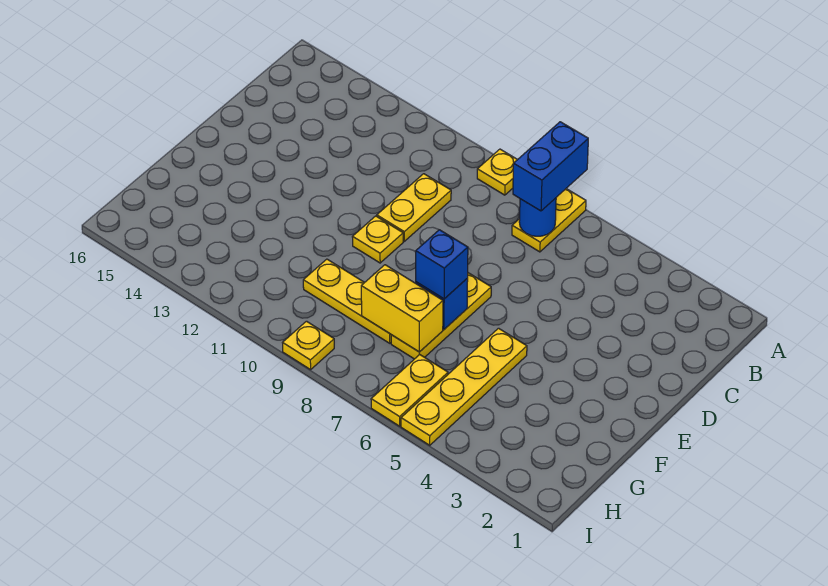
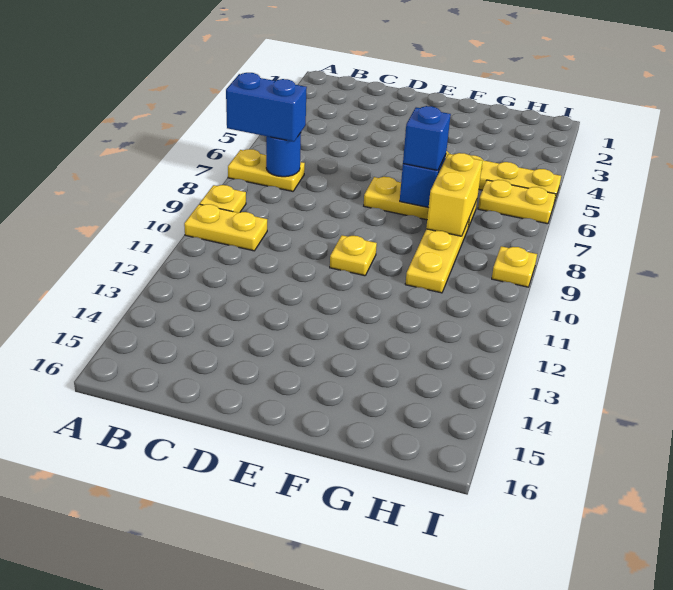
yellow plate C10:D10 level 1 -> yellow plate A10:B10 level 1

